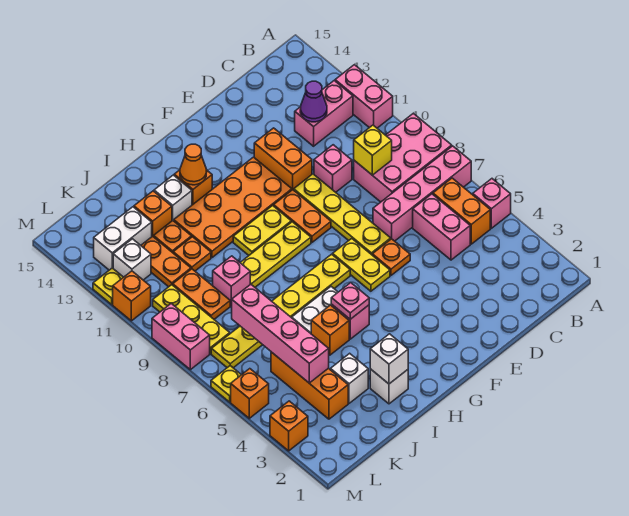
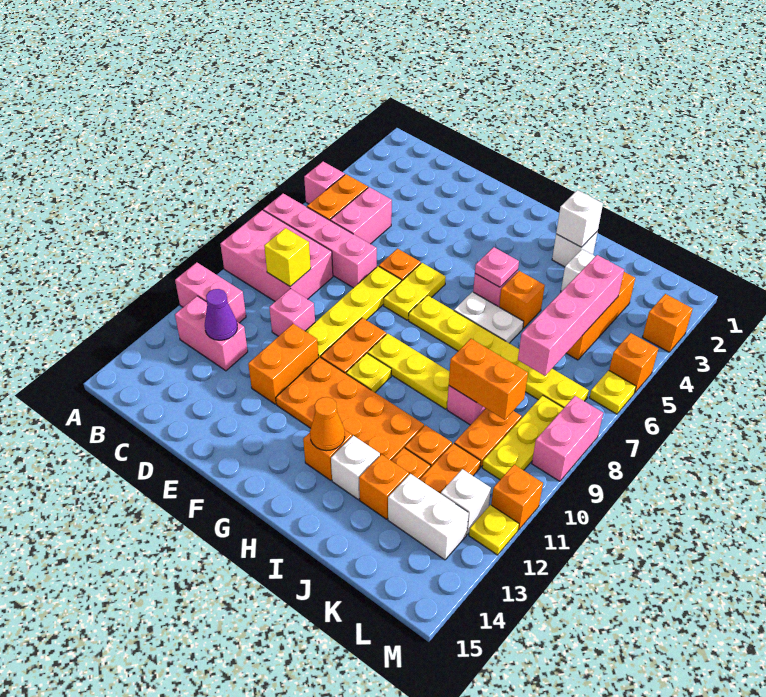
pink brick A11:A12 level 1 -> pink brick A11:B11 level 1
yellow plate G10:H10 level 1 -> yellow plate G10 level 1
none -> orange brick J9:K9 level 2

